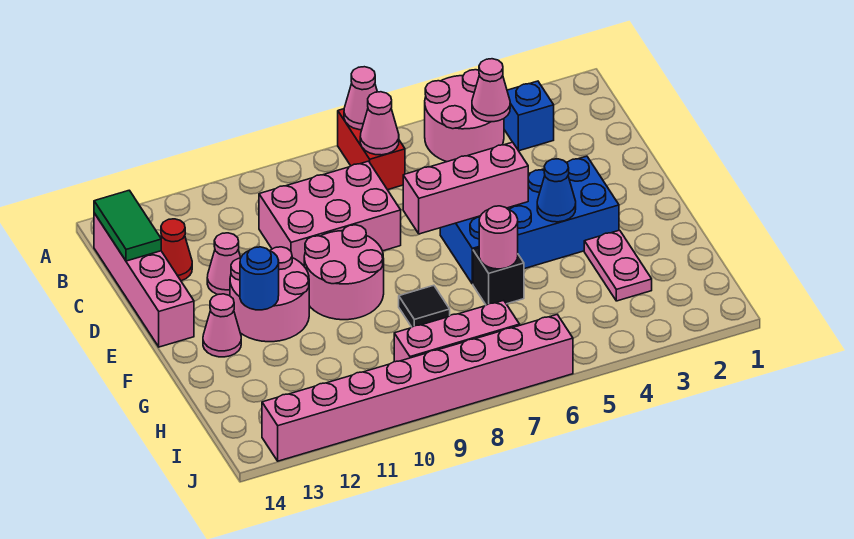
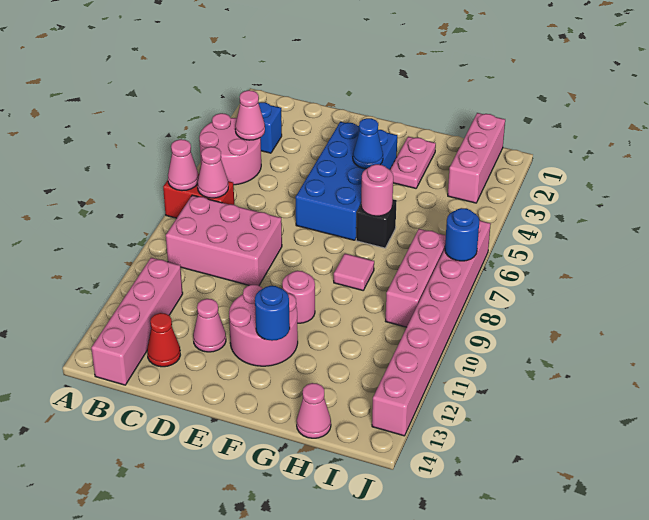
pink brick B14:E14 level 1 -> pink brick B11:B14 level 1
green tile B14:C14 level 2 -> none
pink brick C8:D10 level 1 -> pink brick B8:D9 level 1
pink brick E5:E7 level 2 -> pink brick I1:I3 level 1
pink round brick E9:F10 level 1 -> pink round brick F10 level 1
pink cone F13 level 1 -> pink cone H14 level 1
pink plate G3:H3 level 1 -> pink plate G2:G3 level 1
black tile G8 level 1 -> pink tile G8 level 1
none -> blue round brick J7 level 2

